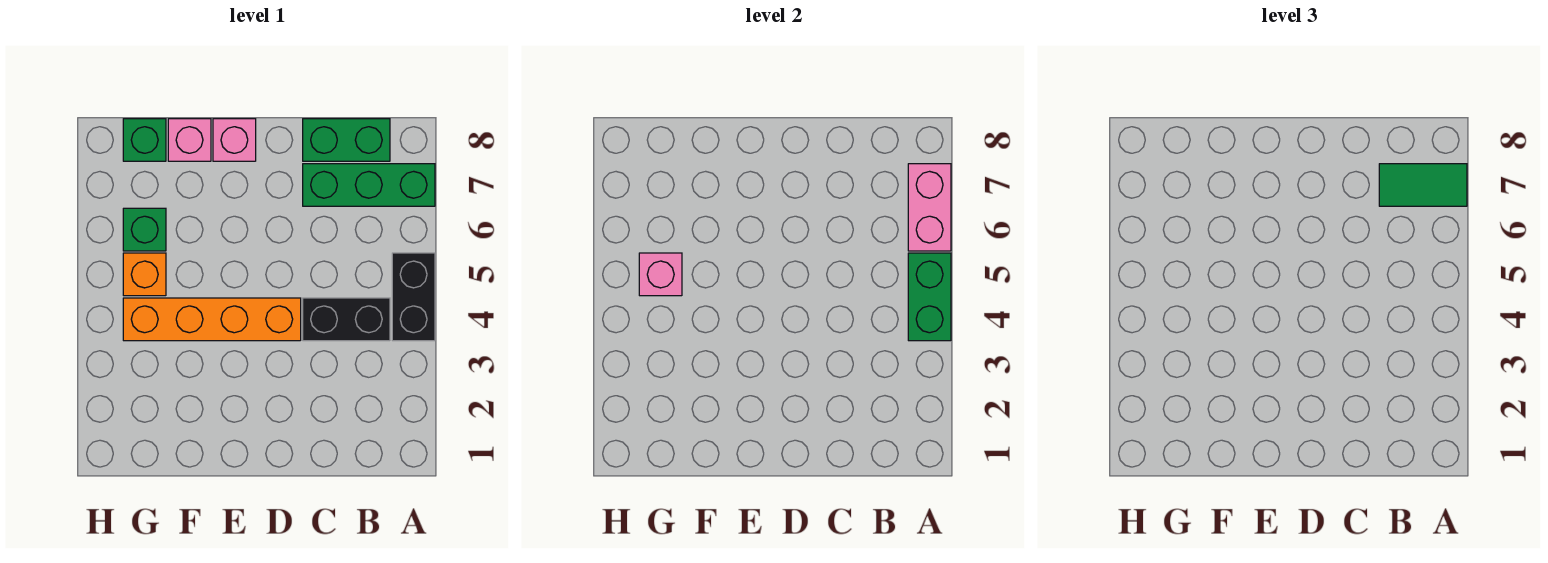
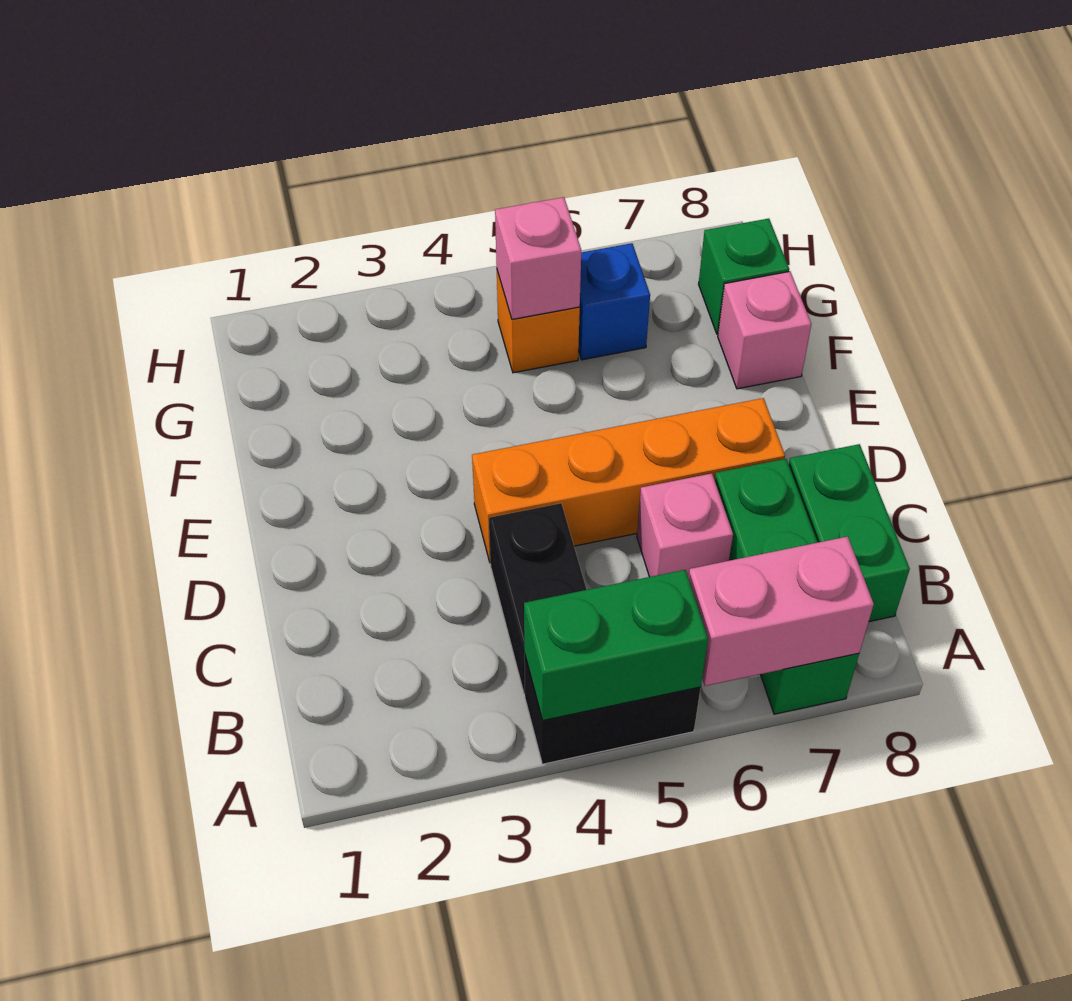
green tile A7:B7 level 3 -> none
orange brick D4:G4 level 1 -> orange brick D4:D7 level 1
pink brick E8 level 1 -> pink brick C6 level 1
green brick G6 level 1 -> blue brick G6 level 1

